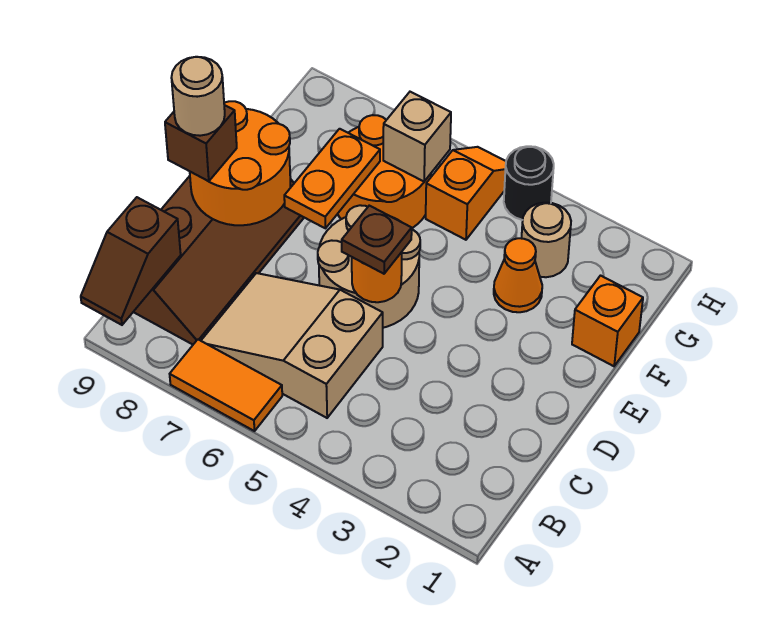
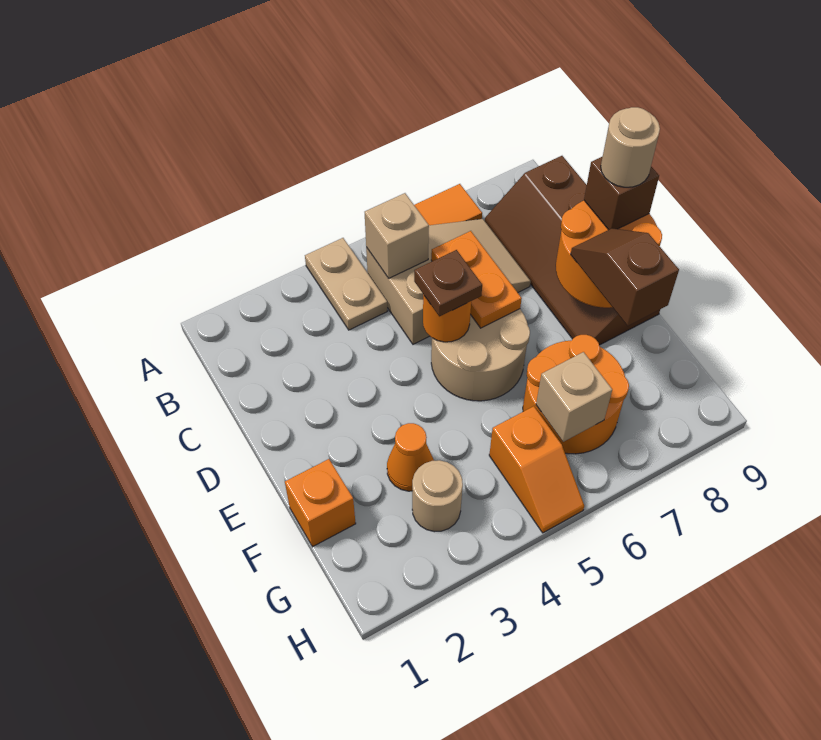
none -> tan plate A4:B4 level 1
brown slope A9:B9 level 2 top B -> brown slope E8:F8 level 3 top F
none -> tan brick B5 level 2
orange plate E7:F7 level 2 -> orange plate C6:D6 level 2
black round brick H4 level 1 -> none

